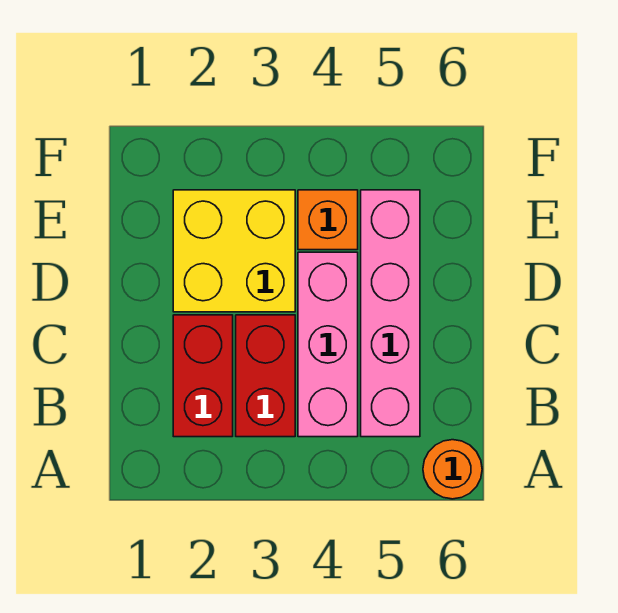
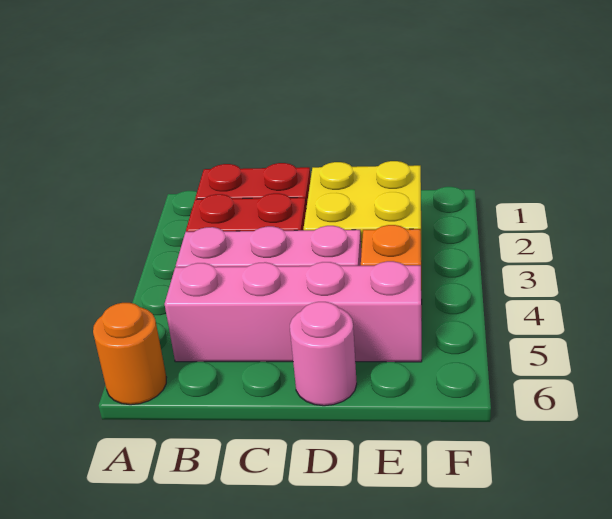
none -> pink round brick D6 level 1

